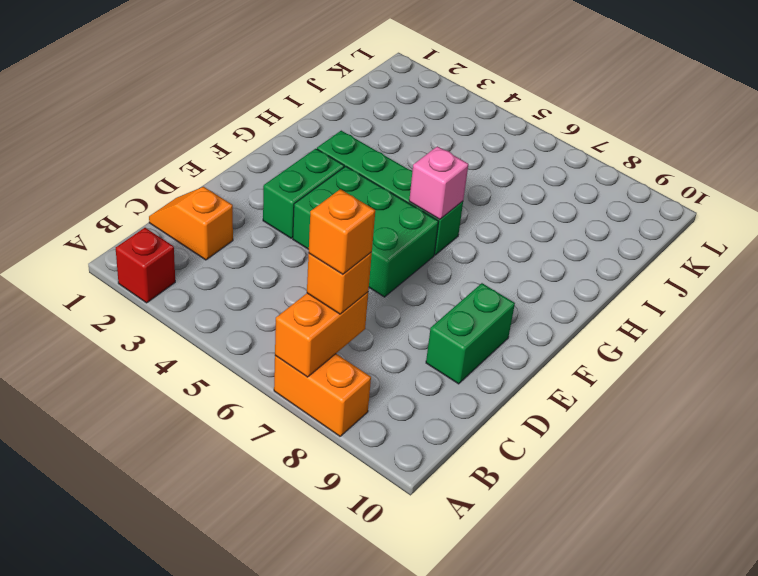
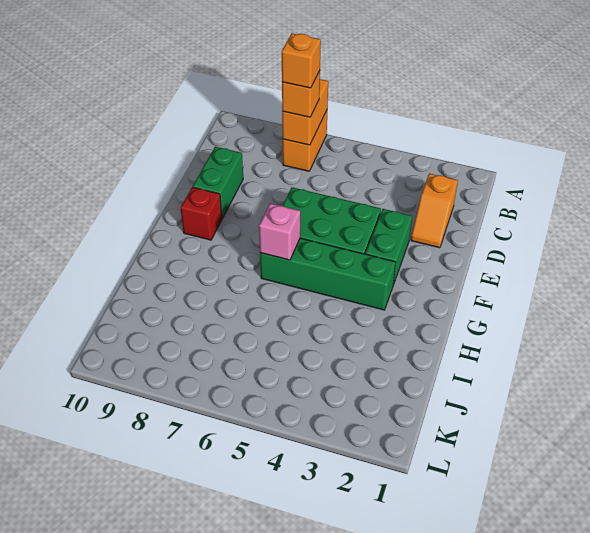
red brick A2 level 1 -> red brick F9 level 1
orange brick A7:A8 level 1 -> orange brick A7:B7 level 1
orange slope C1:C2 level 1 top 2 -> orange slope C2:D2 level 1 top C

